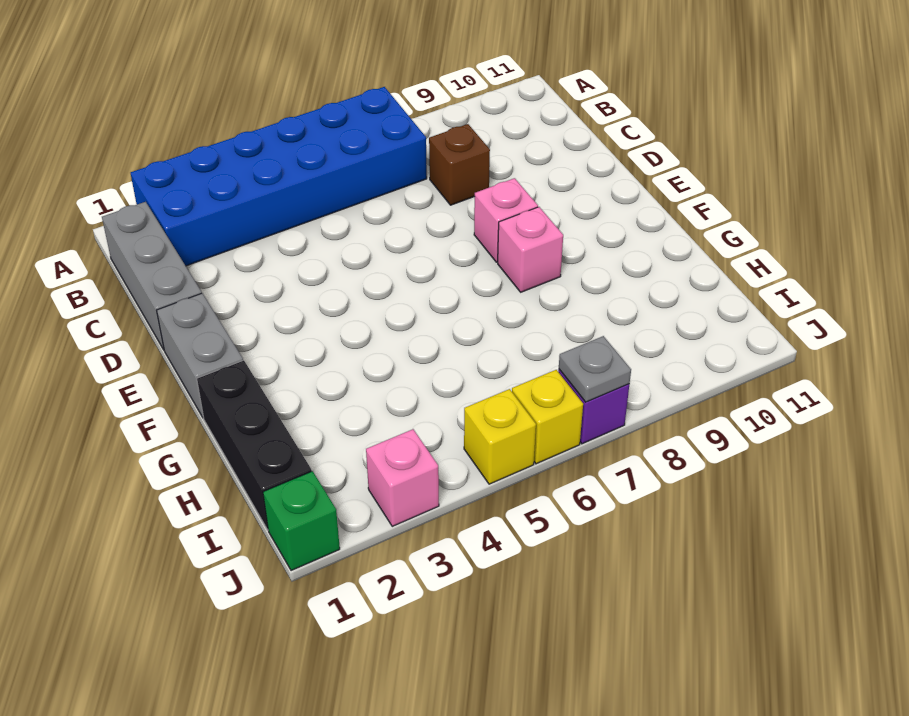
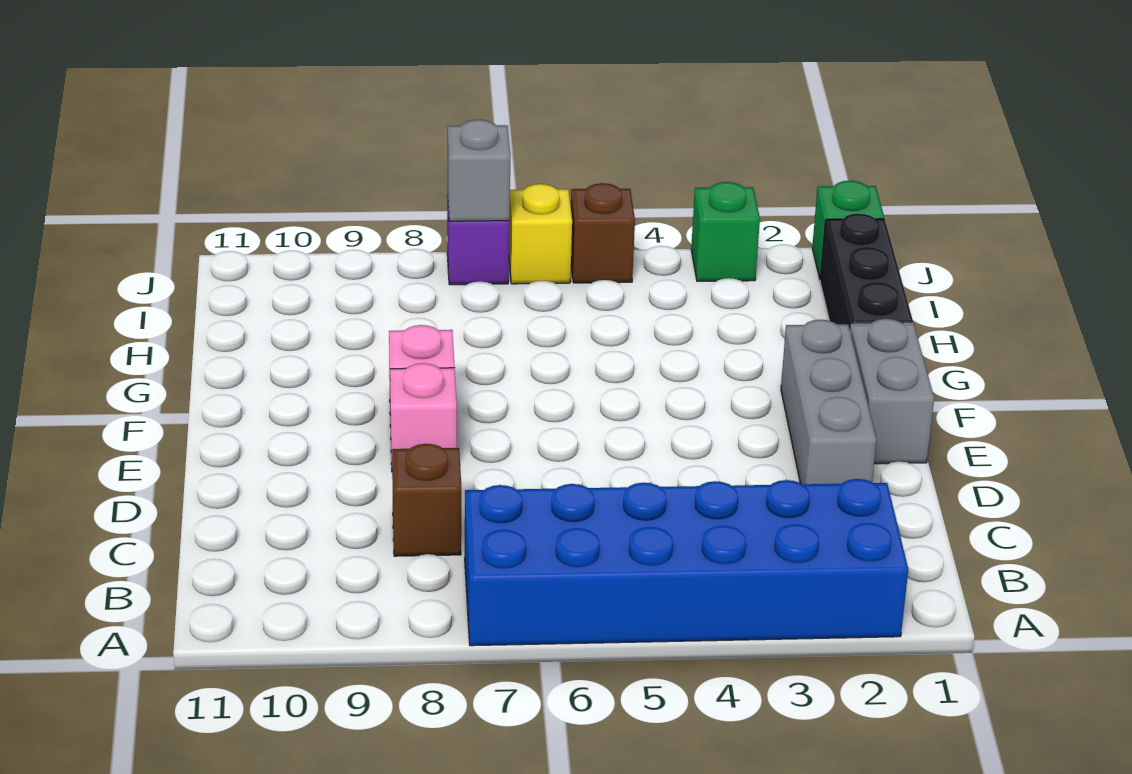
grey brick B1:D1 level 1 -> grey brick D2:F2 level 1
pink brick J3 level 1 -> green brick J3 level 1
yellow brick J5 level 1 -> brown brick J5 level 1
grey plate J7 level 2 -> grey brick J7 level 2

